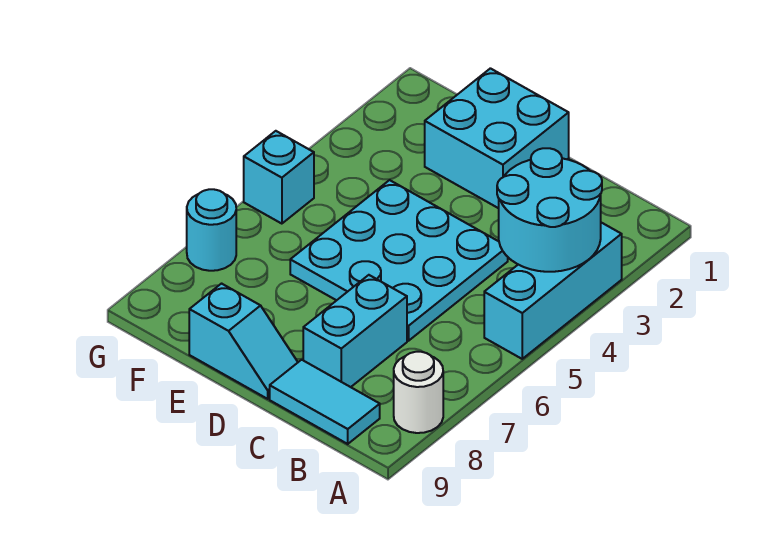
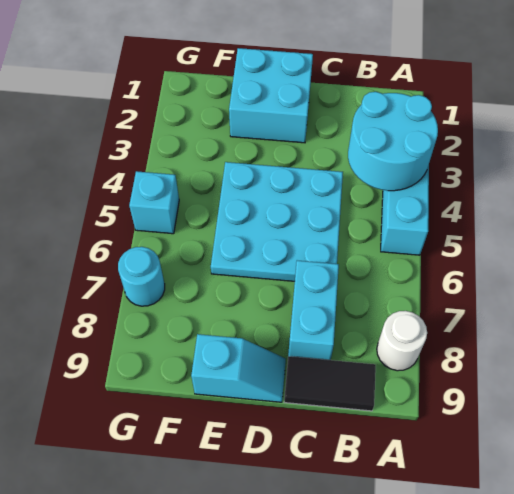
cyan tile B9:C9 level 1 -> black tile B9:C9 level 1

